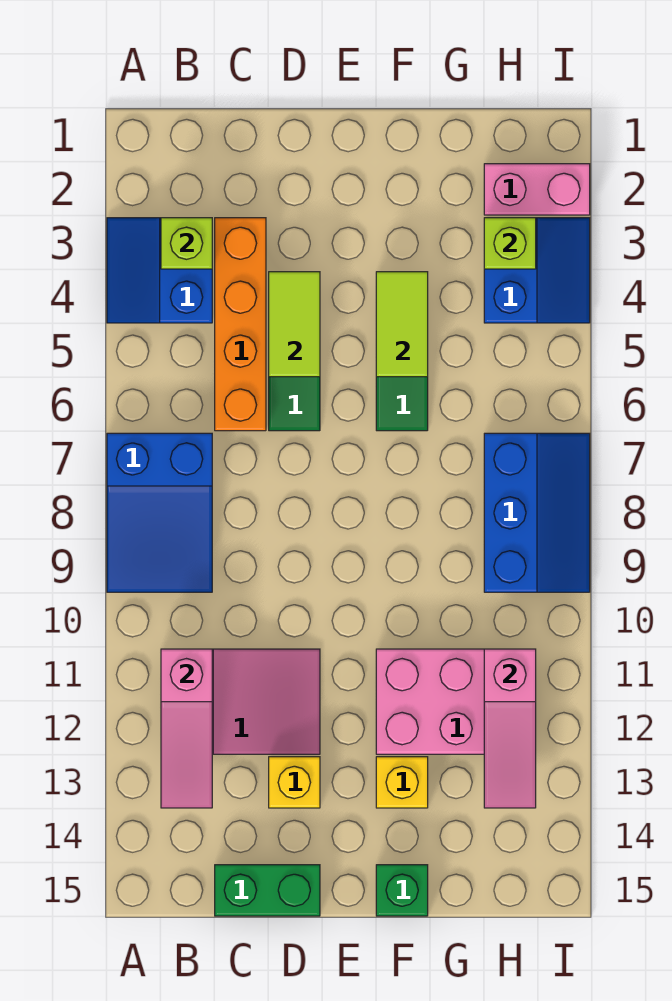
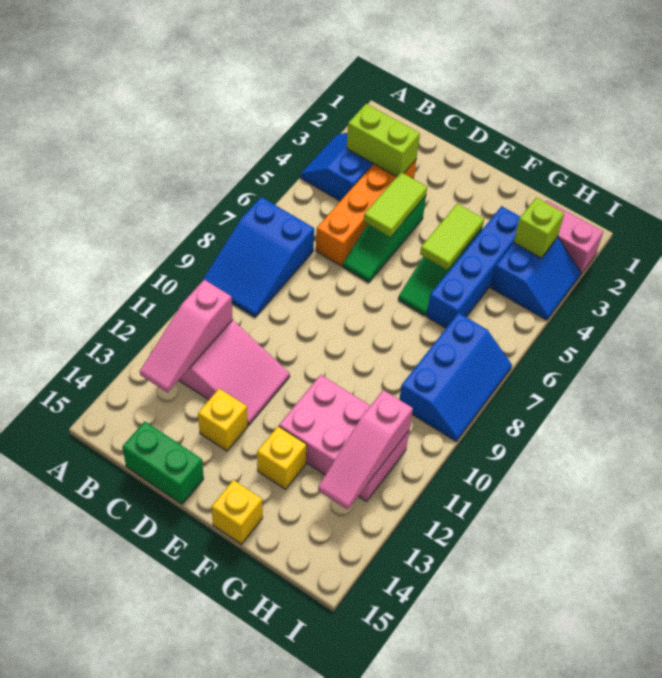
lime brick B3 level 2 -> lime brick B3:C3 level 2
green brick F15 level 1 -> yellow brick F15 level 1
none -> blue brick G3:G6 level 1

